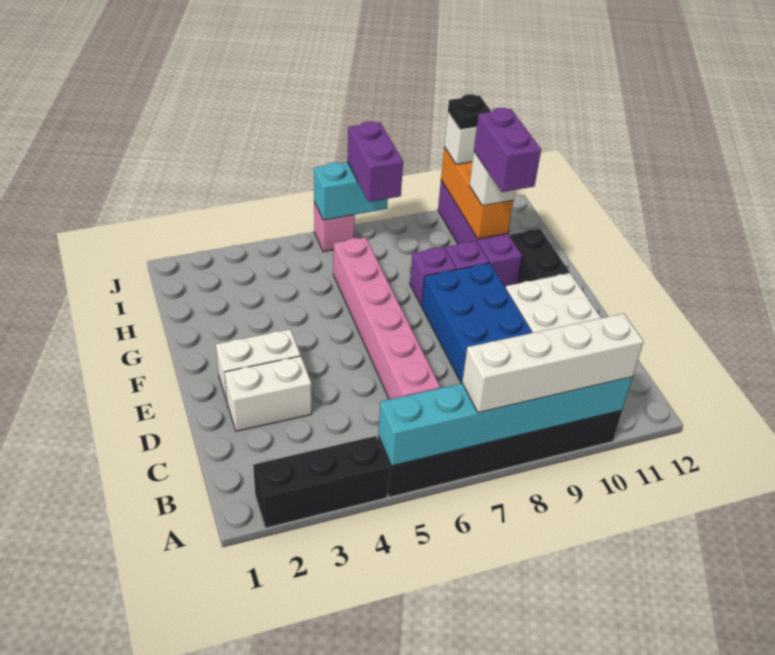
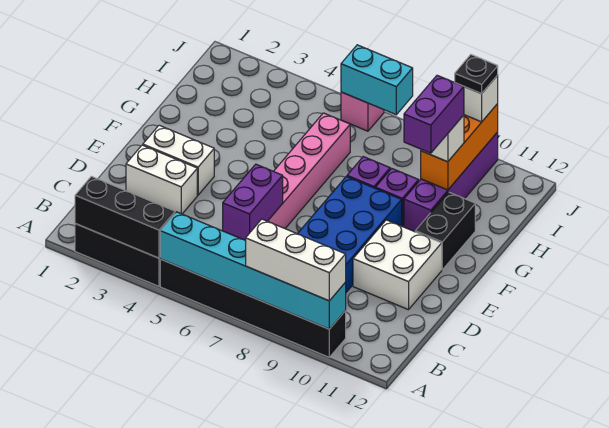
none -> black brick A2:A4 level 2
white brick A7:A10 level 3 -> white brick A8:A10 level 3
purple brick I7:J7 level 3 -> purple brick C6:D6 level 2

